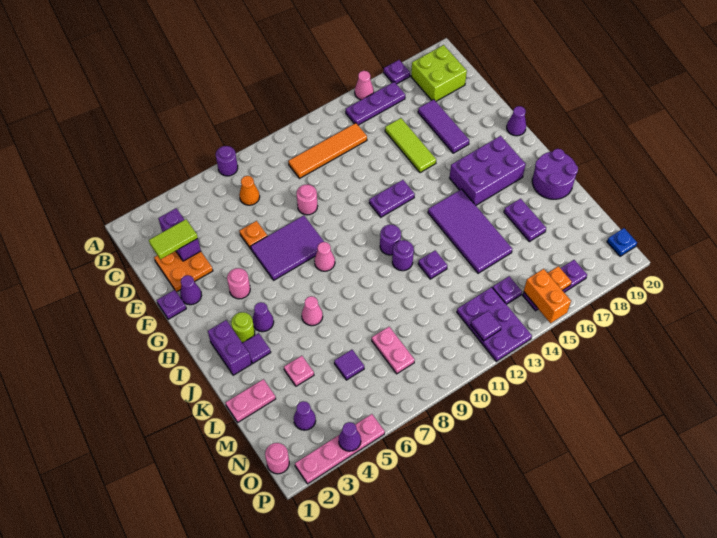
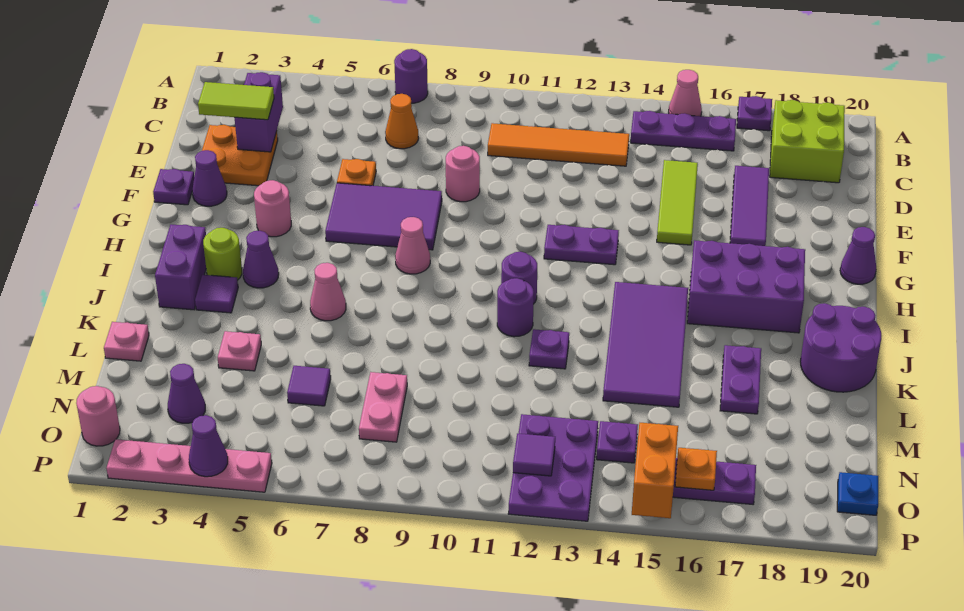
pink plate L1:L2 level 1 -> pink plate L1 level 1

